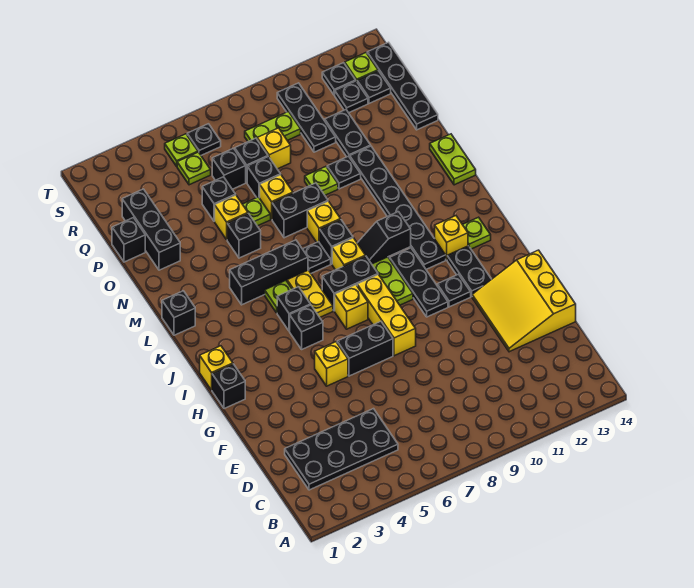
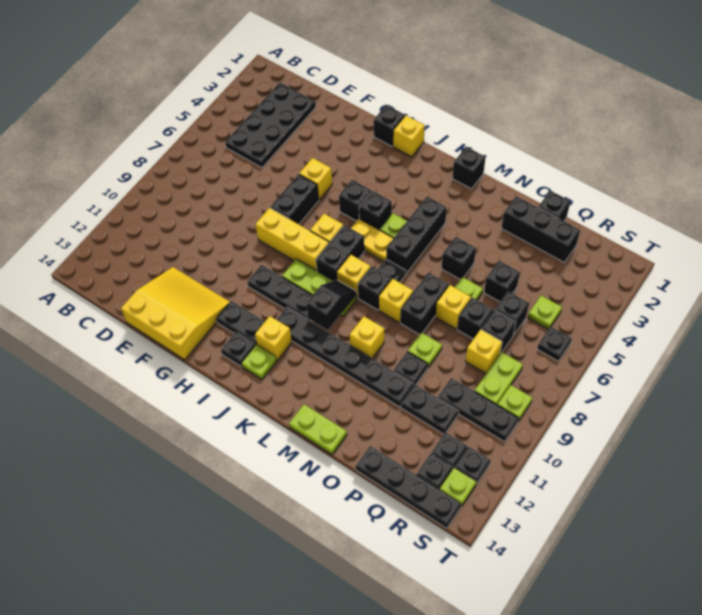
black plate H11 level 1 -> black plate I13 level 1
yellow brick O5 level 1 -> yellow brick M10 level 1
lime plate S5 level 1 -> lime plate S9 level 1

